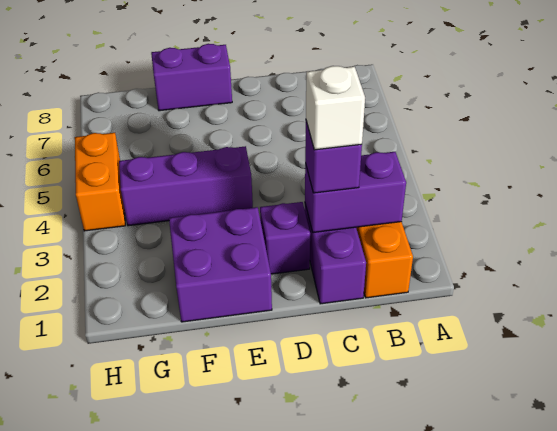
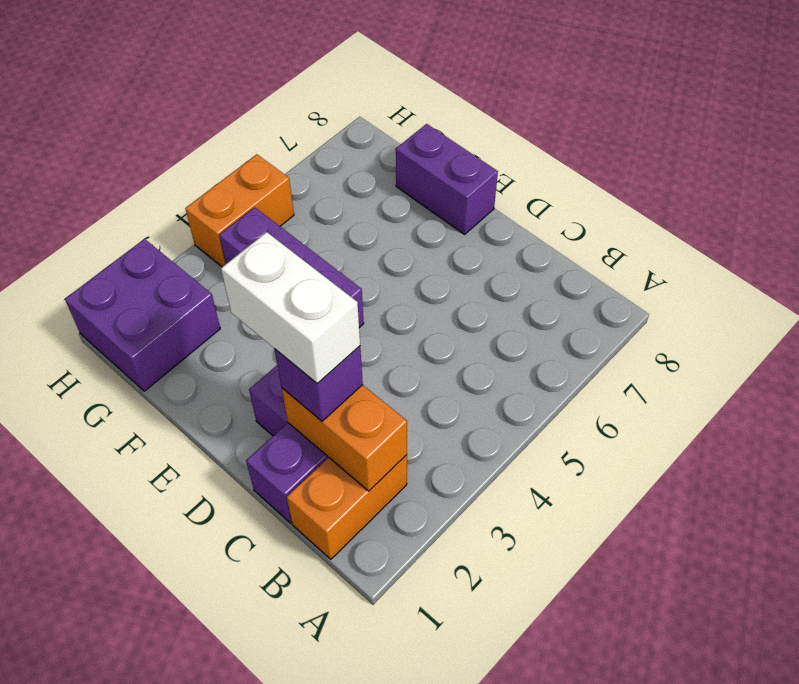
purple brick B2:C2 level 2 -> orange brick B2:C2 level 2
white brick C2 level 4 -> white brick C2:D2 level 4
purple brick E1:F2 level 1 -> purple brick G1:H2 level 1

